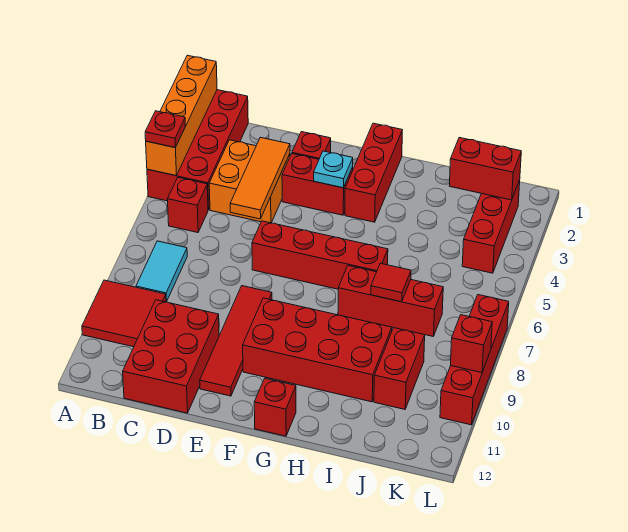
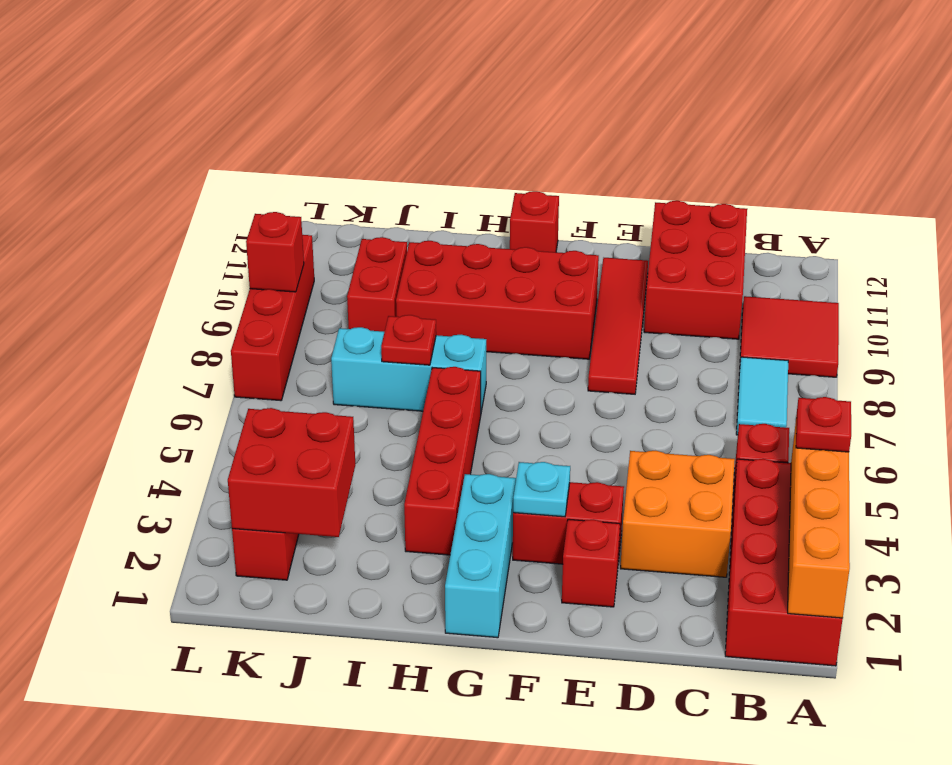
orange tile D3:D5 level 2 -> none
red brick E6:H6 level 1 -> red brick H3:H6 level 1
red brick G1:G3 level 1 -> cyan brick G1:G3 level 1
red brick H7:J7 level 1 -> cyan brick H7:J7 level 1
red tile I7 level 2 -> red plate I7 level 2
red brick J2:K2 level 2 -> red brick J2:K3 level 2

